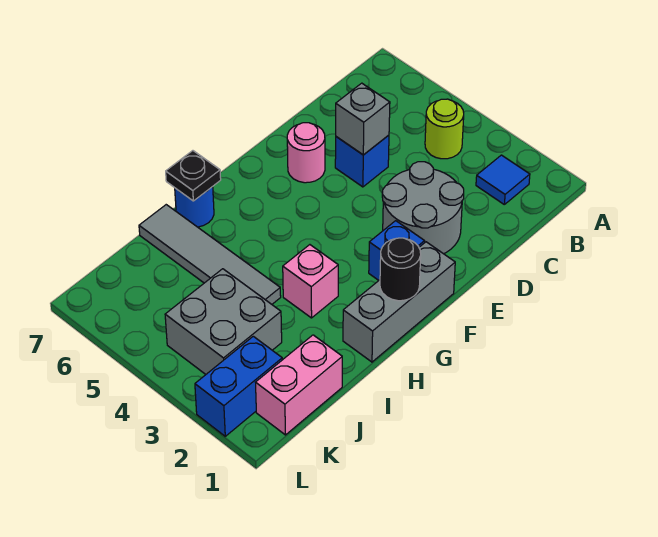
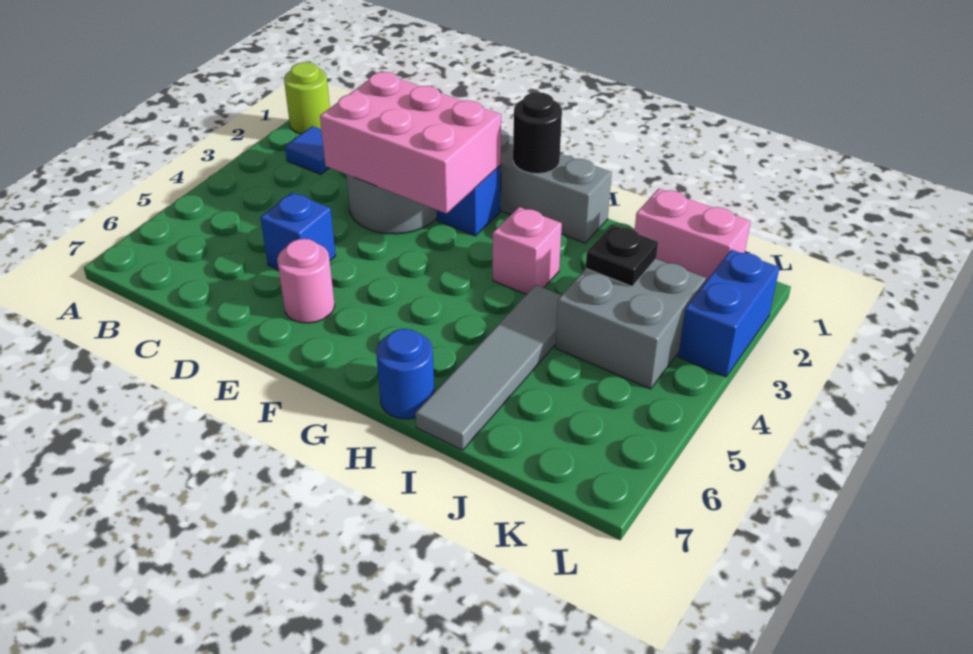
lime round brick B4 level 1 -> lime round brick A1 level 1
none -> pink brick D2:F3 level 2
grey brick D5 level 2 -> none
black plate H7 level 2 -> black plate J3 level 2
blue brick K2:L2 level 1 -> blue brick L2:L3 level 1

